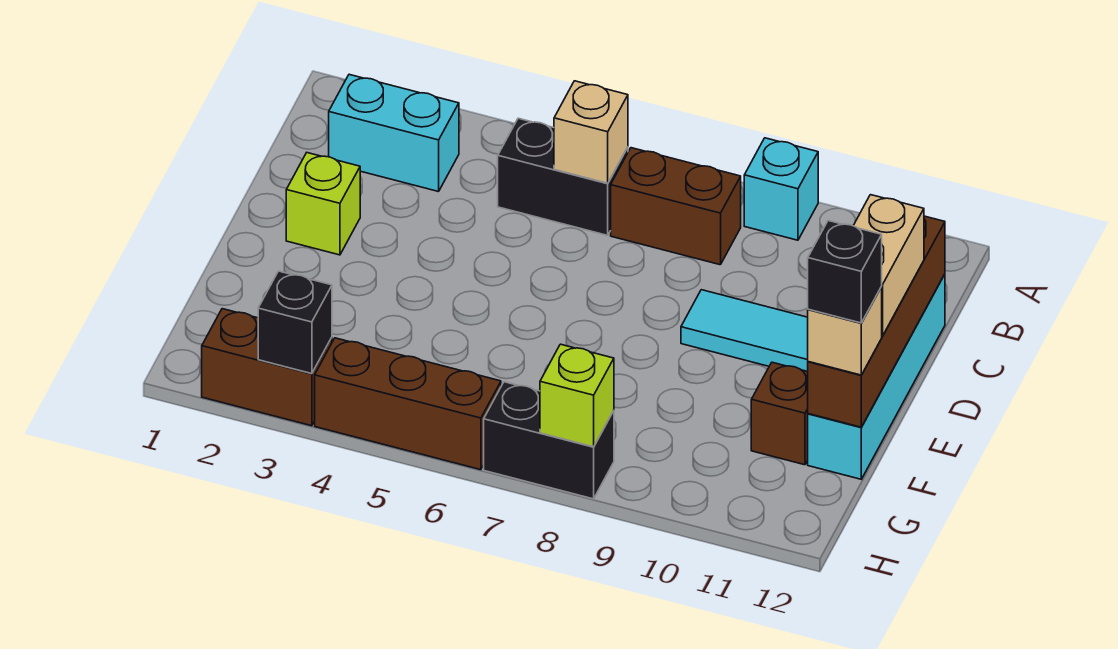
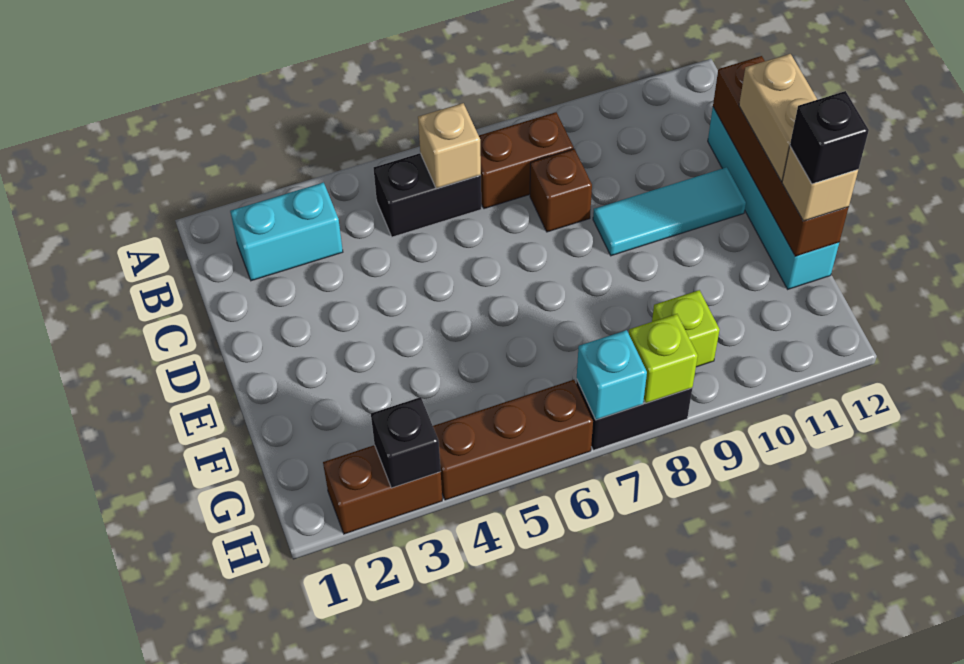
cyan brick A9 level 1 -> cyan brick H7 level 2
lime brick D2 level 1 -> lime brick G9 level 1
brown brick F11 level 1 -> brown brick C8 level 1

